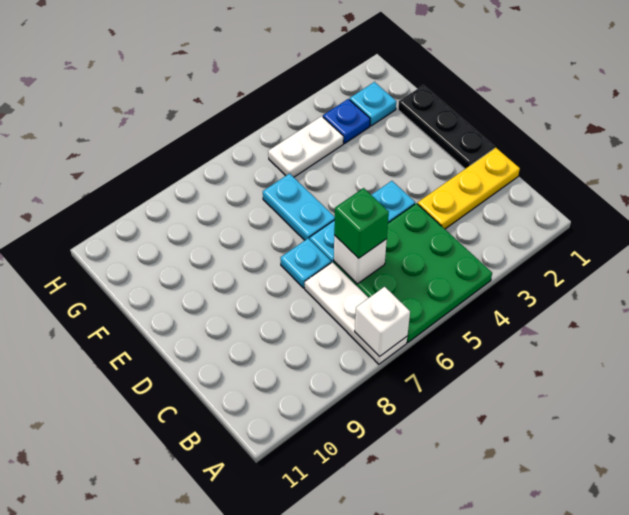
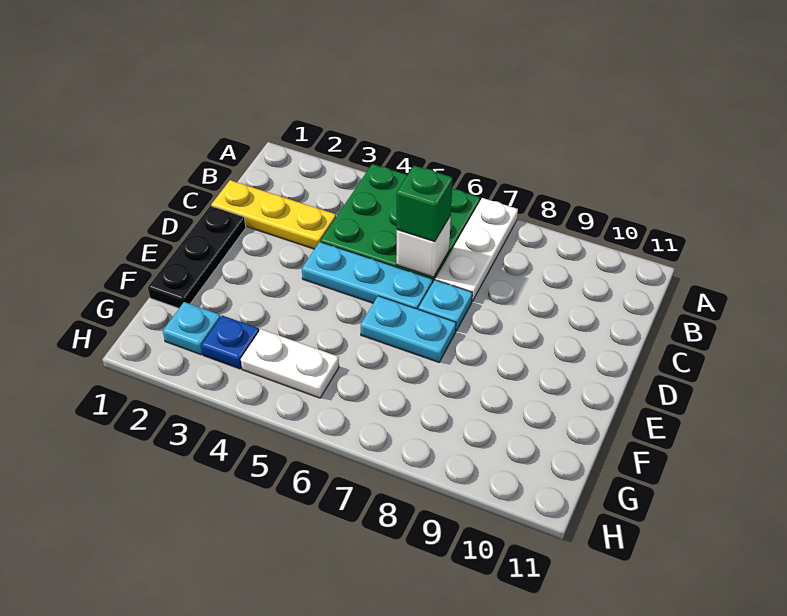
white brick A7 level 2 -> none
cyan plate E6:F6 level 1 -> cyan plate E6:E7 level 1

